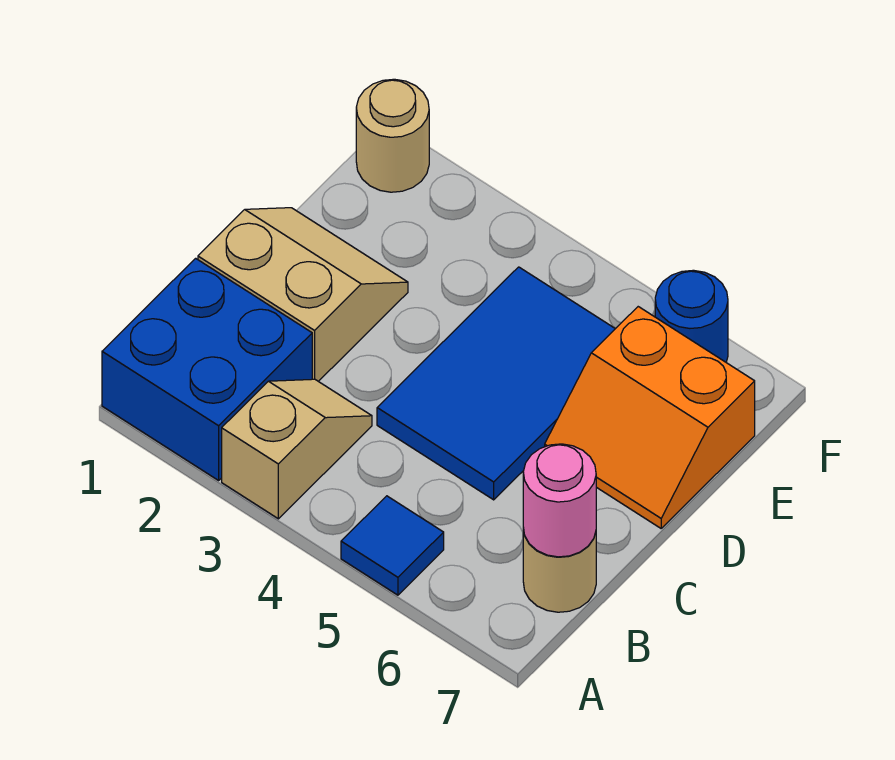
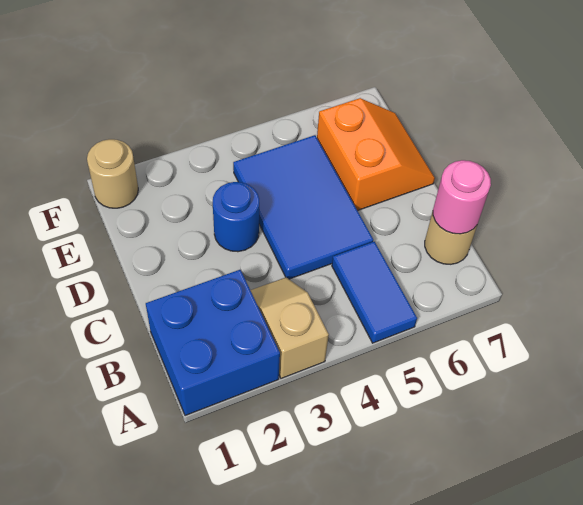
blue tile A5 level 1 -> blue tile A5:B5 level 1
tan slope C1:D2 level 1 top C -> none
orange slope D6:E7 level 1 top E -> orange slope D6:E7 level 1 top 6
blue round brick F6 level 1 -> blue round brick D3 level 1

